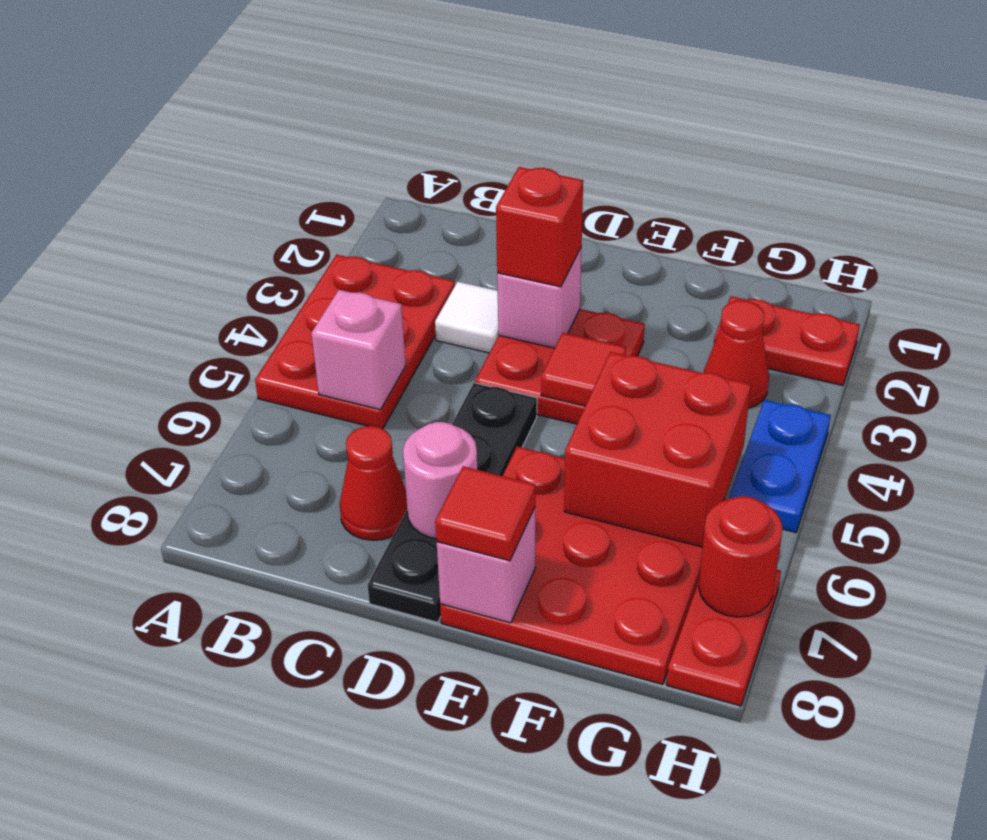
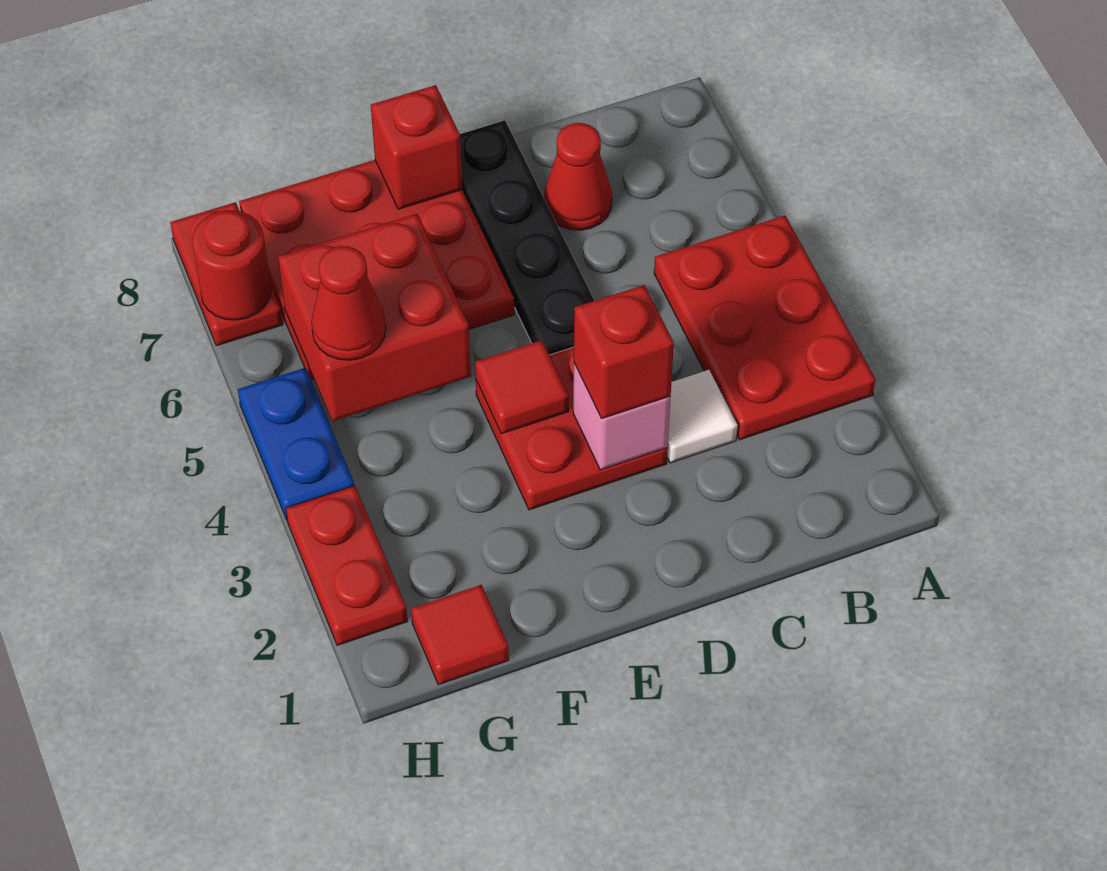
pink brick B5 level 2 -> none
pink round brick D7 level 2 -> none
pink brick E8 level 2 -> red brick E8 level 2
red tile E8 level 3 -> red tile G1 level 1
red plate G2:H2 level 1 -> red plate H2:H3 level 1
red cone G3 level 1 -> red cone G5 level 3

